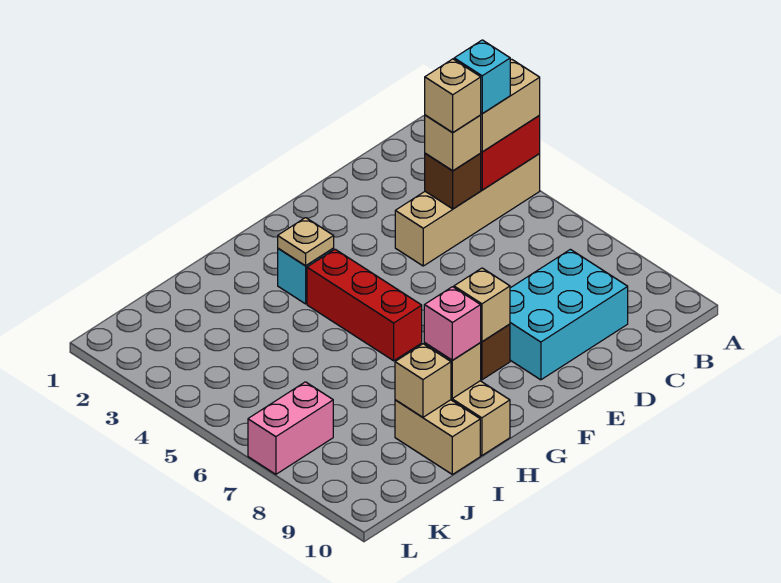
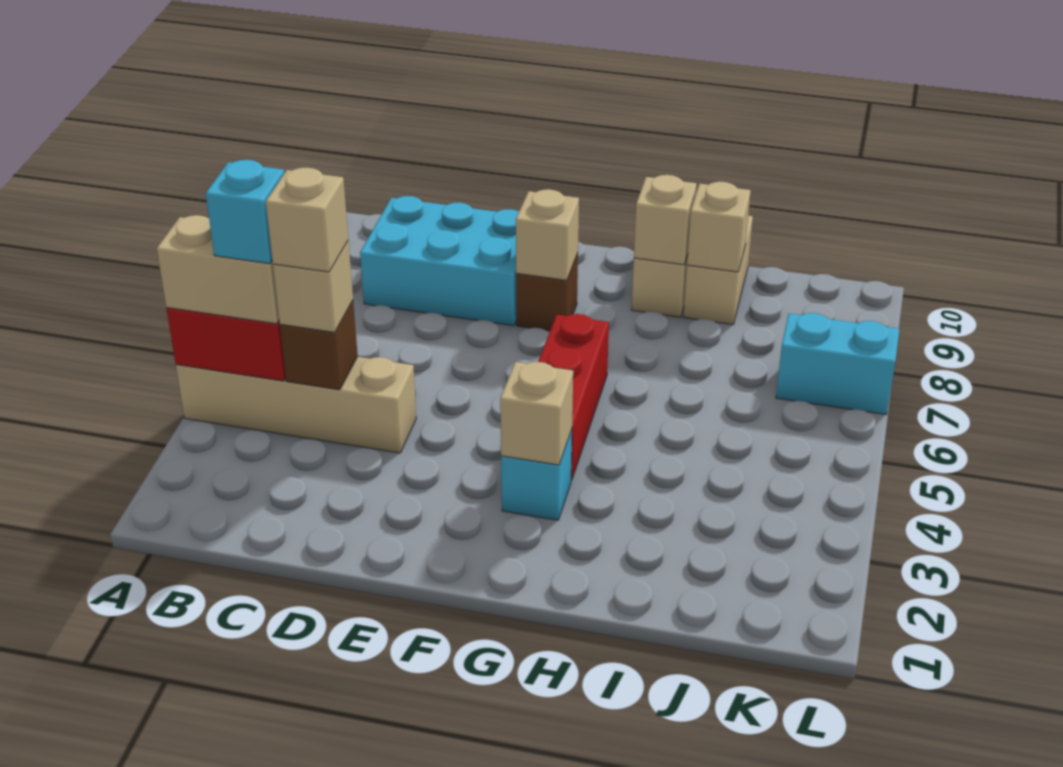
tan plate G3 level 2 -> tan brick G3 level 2
pink brick H9 level 3 -> none
pink brick K7:L7 level 1 -> cyan brick K7:L7 level 1

